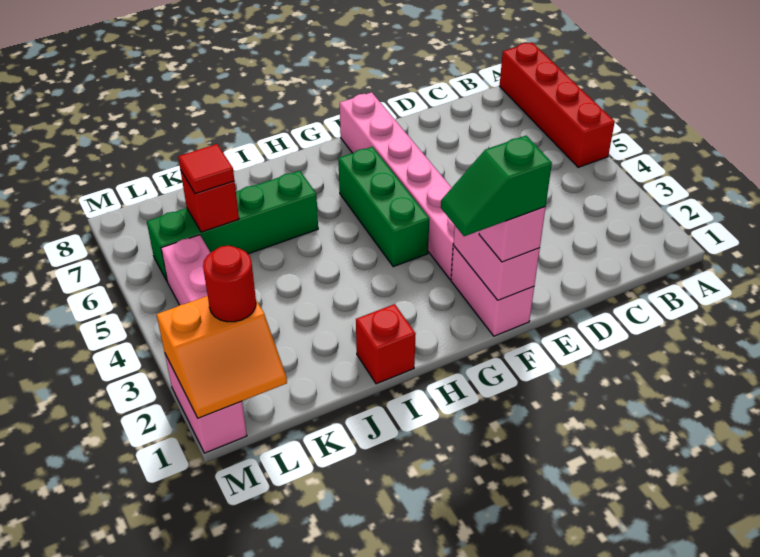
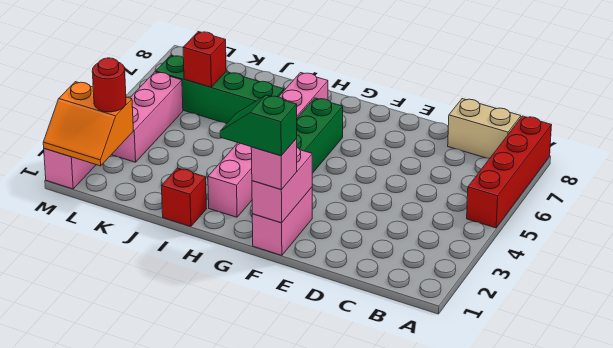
none -> tan brick B8:C8 level 1
pink brick F3:F8 level 1 -> pink brick H2:H7 level 1
red tile K6 level 3 -> none

